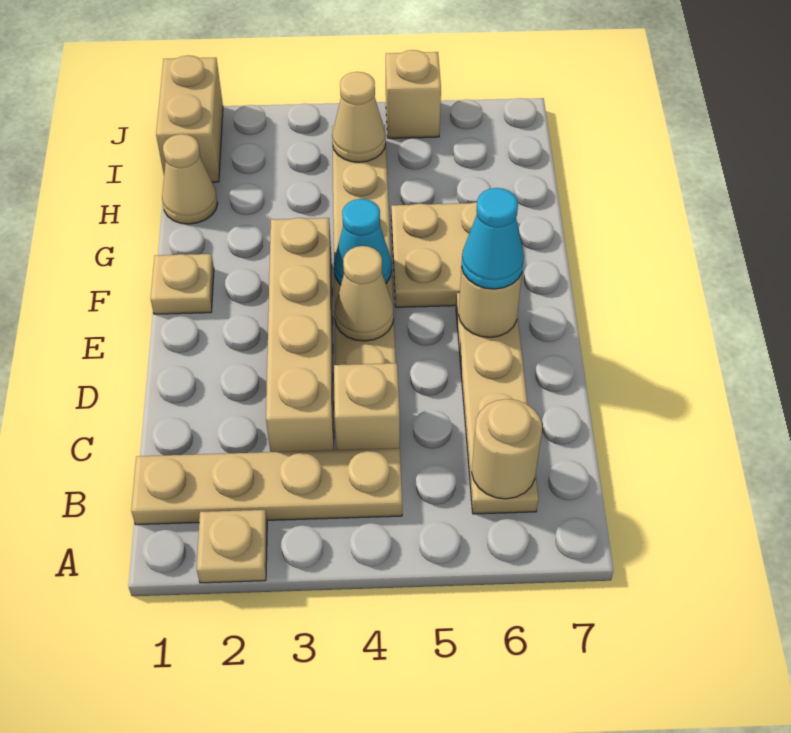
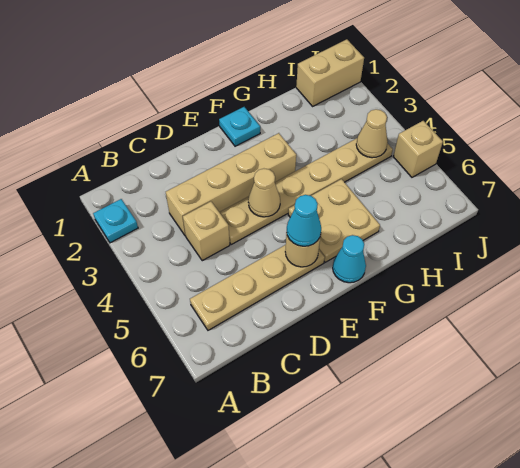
tan plate A2 level 1 -> cyan plate A2 level 1
tan plate B1:B4 level 1 -> none
tan round brick B6 level 2 -> none
tan plate F1 level 1 -> cyan plate F1 level 1
cyan cone F4 level 2 -> cyan cone F7 level 1
tan cone H1 level 1 -> none

